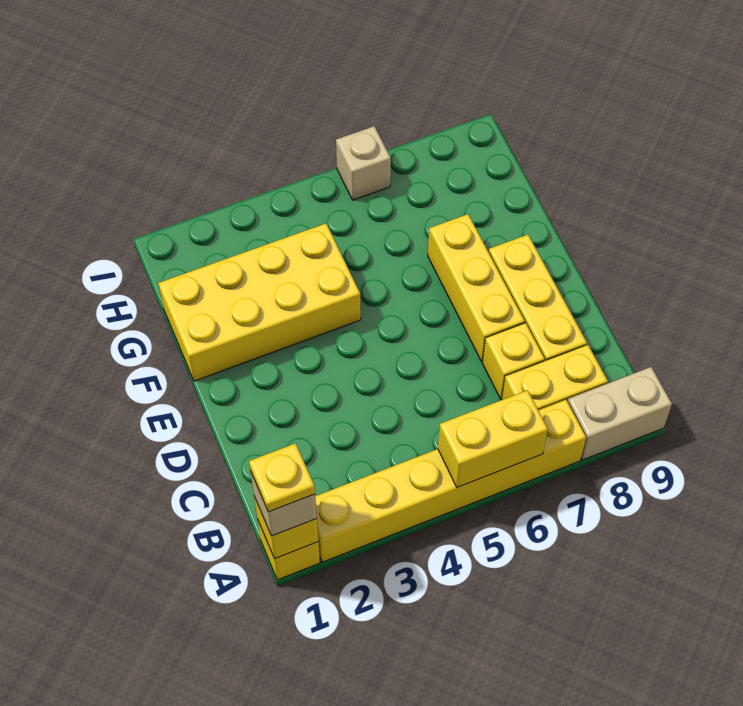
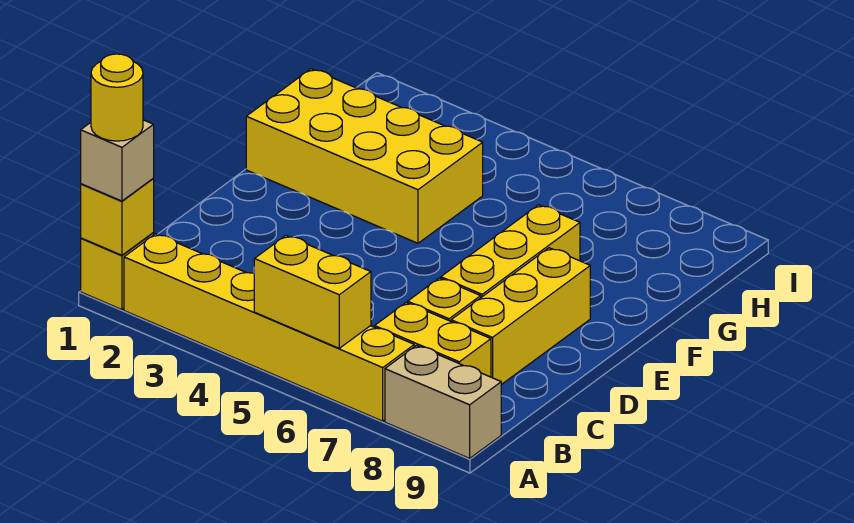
yellow plate A1 level 4 -> yellow round brick A1 level 4
tan brick I6 level 1 -> none

